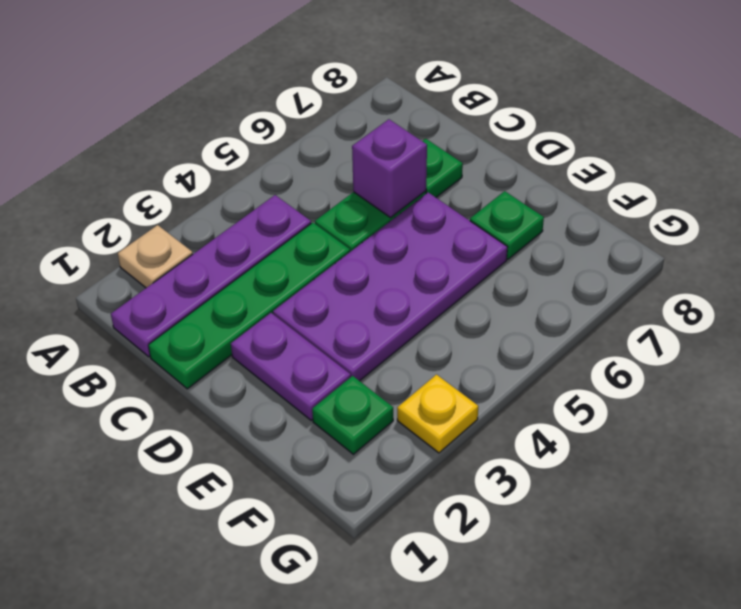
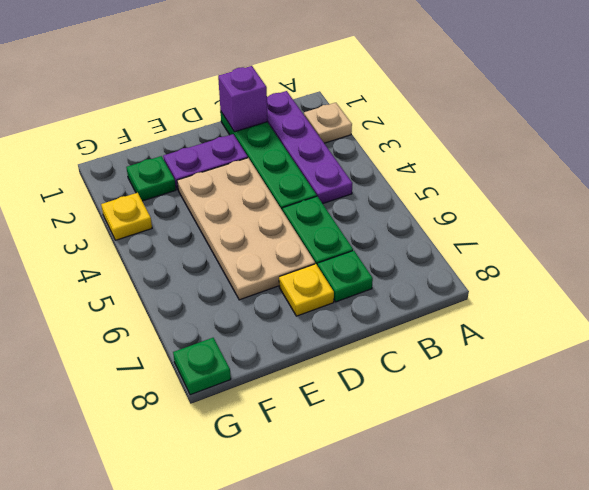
purple brick C6 level 2 -> purple brick C1 level 2
purple plate D3:E6 level 1 -> tan plate D3:E6 level 1
none -> yellow plate D7 level 1
green plate E7 level 1 -> green plate G8 level 1

